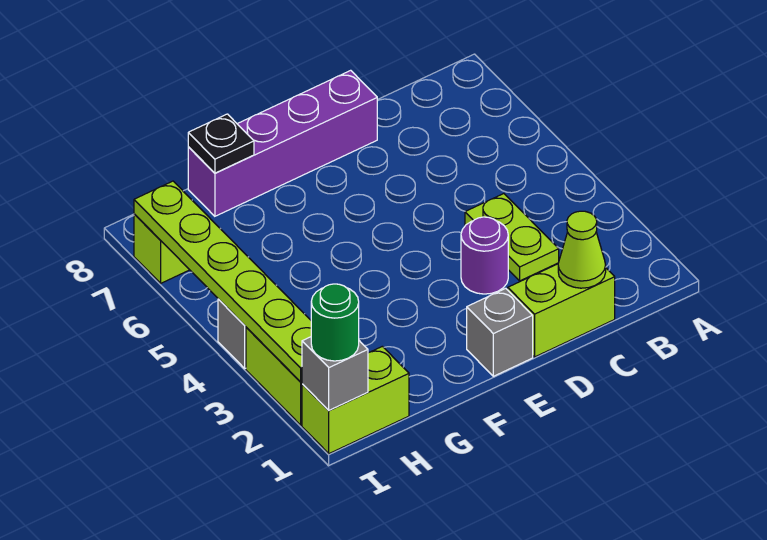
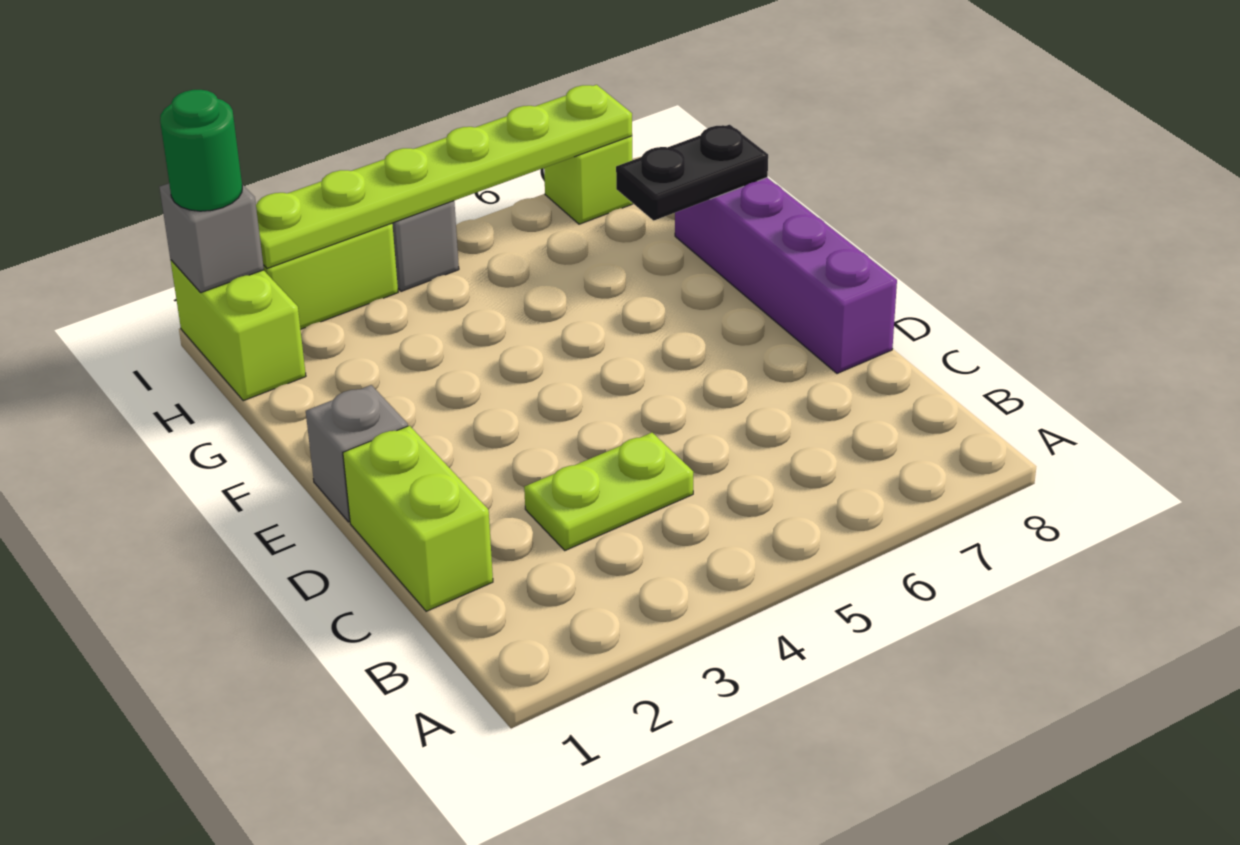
lime cone C1 level 2 -> none
purple round brick D3 level 1 -> none
black plate G8 level 2 -> black plate G7:G8 level 2

